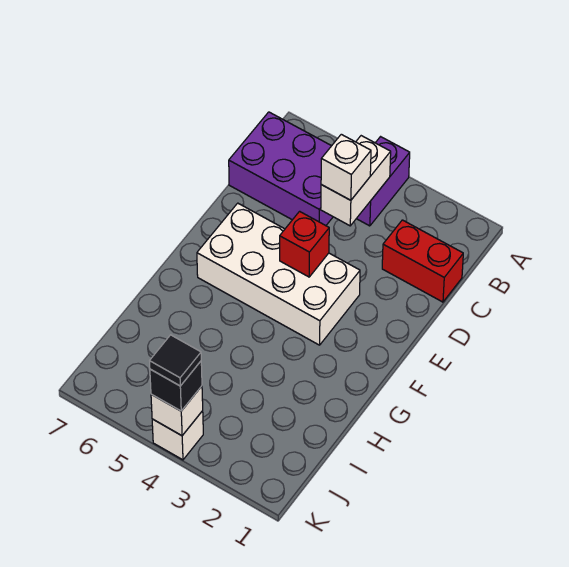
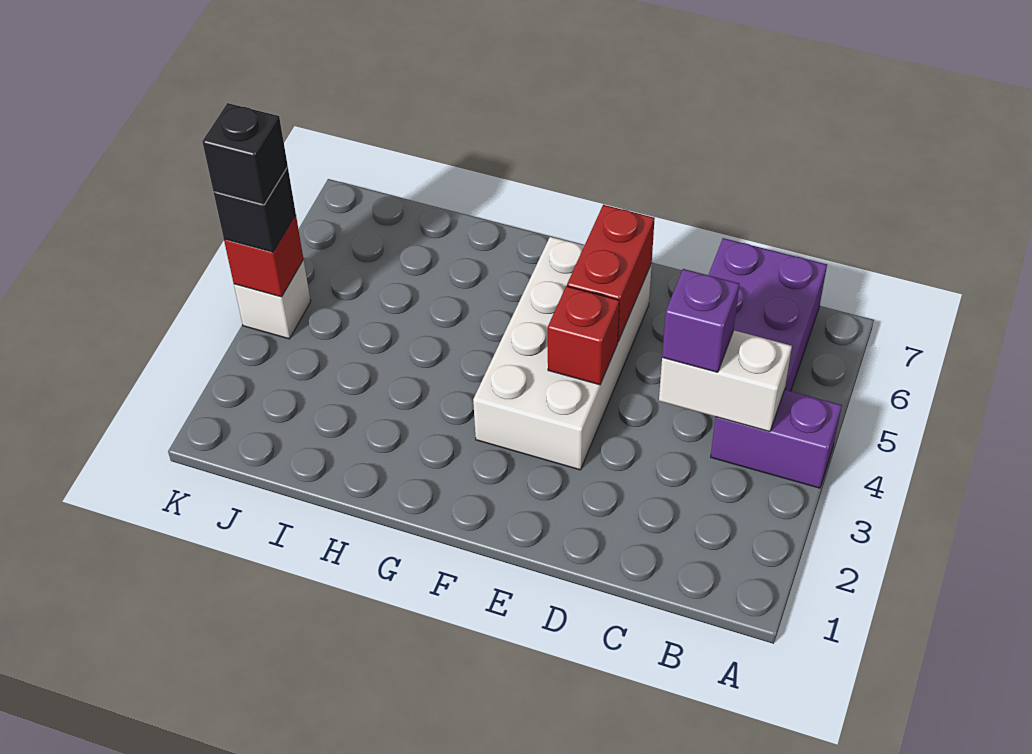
red brick C1:C2 level 1 -> red brick E5:E6 level 2
white brick C4 level 3 -> purple brick C4 level 3
white brick K4 level 2 -> red brick K4 level 2
black tile K4 level 4 -> black brick K4 level 4

